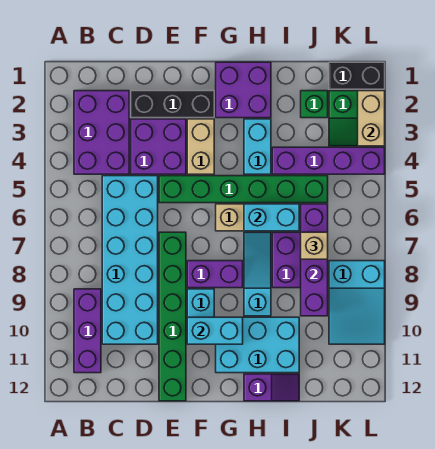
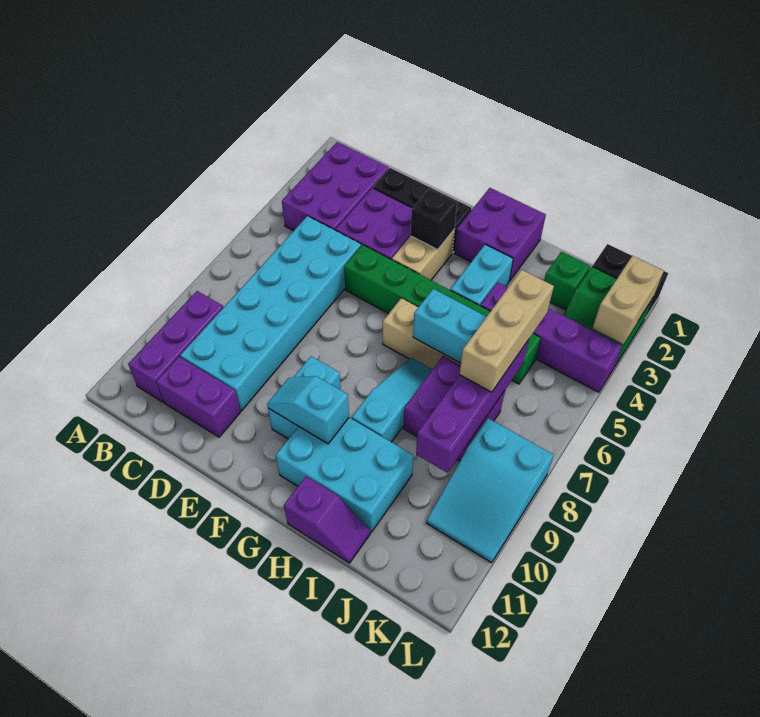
green brick E7:E12 level 1 -> none
none -> black brick F3 level 2
purple brick F8:G8 level 1 -> purple brick C11:D11 level 1
cyan brick F10:G10 level 2 -> cyan slope F10:G10 level 2 top G
tan brick J7 level 3 -> tan brick J5:J7 level 3

